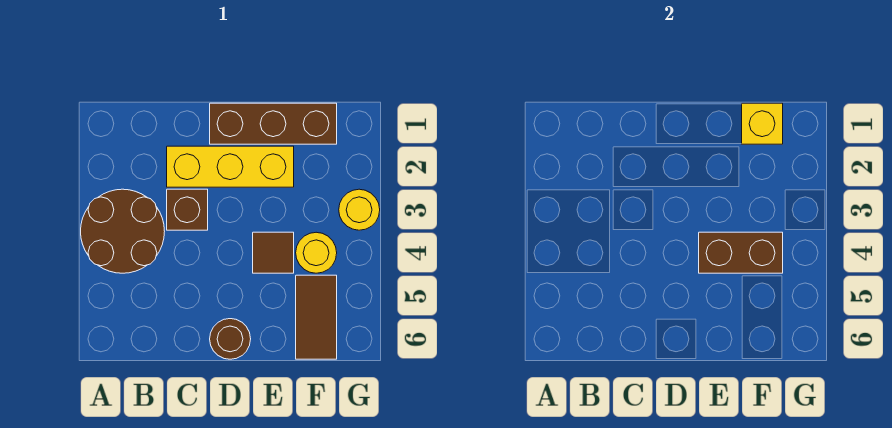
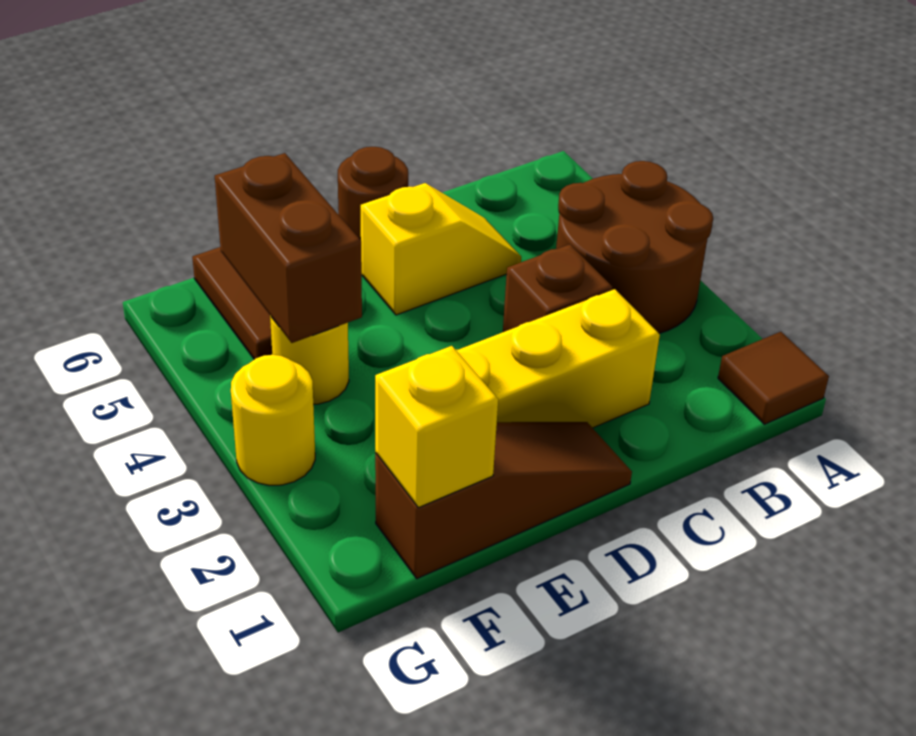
none -> yellow slope C5:D5 level 1 top D
brown brick D1:F1 level 1 -> brown slope D1:F1 level 1 top F
brown tile E4 level 1 -> brown tile A1 level 1
brown brick E4:F4 level 2 -> brown brick F4:F5 level 2

